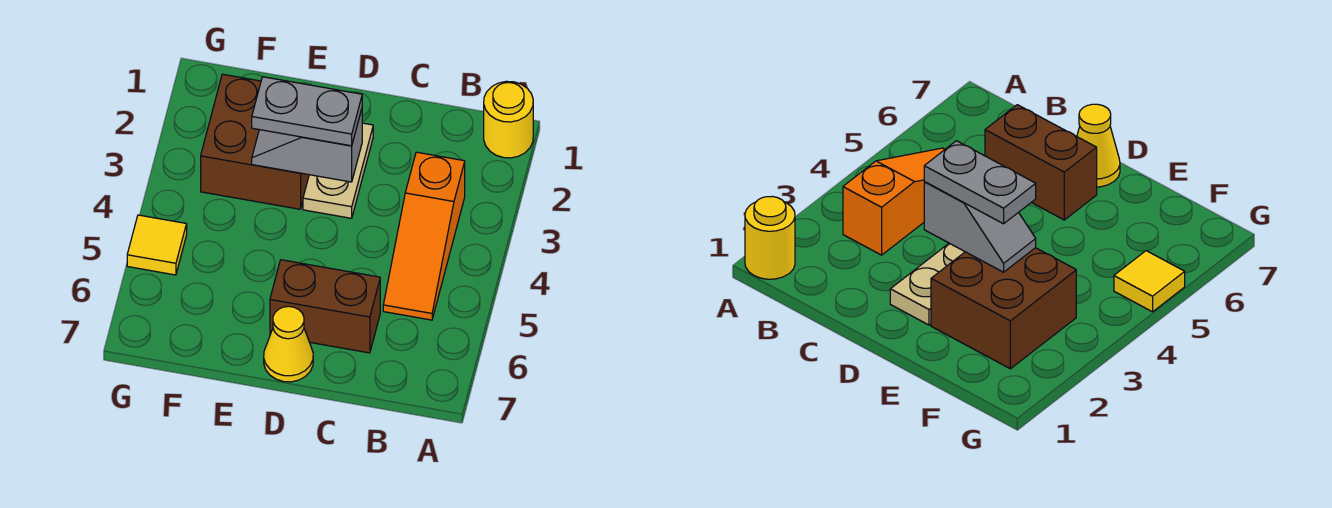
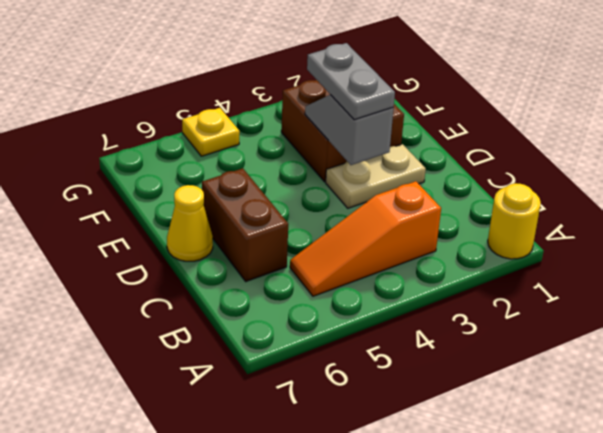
yellow tile G5 level 1 -> yellow plate G5 level 1

